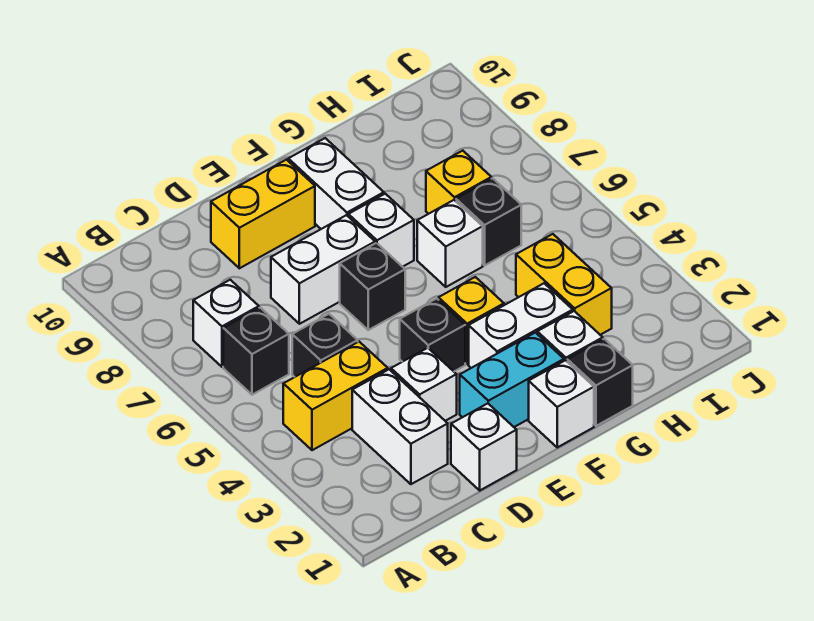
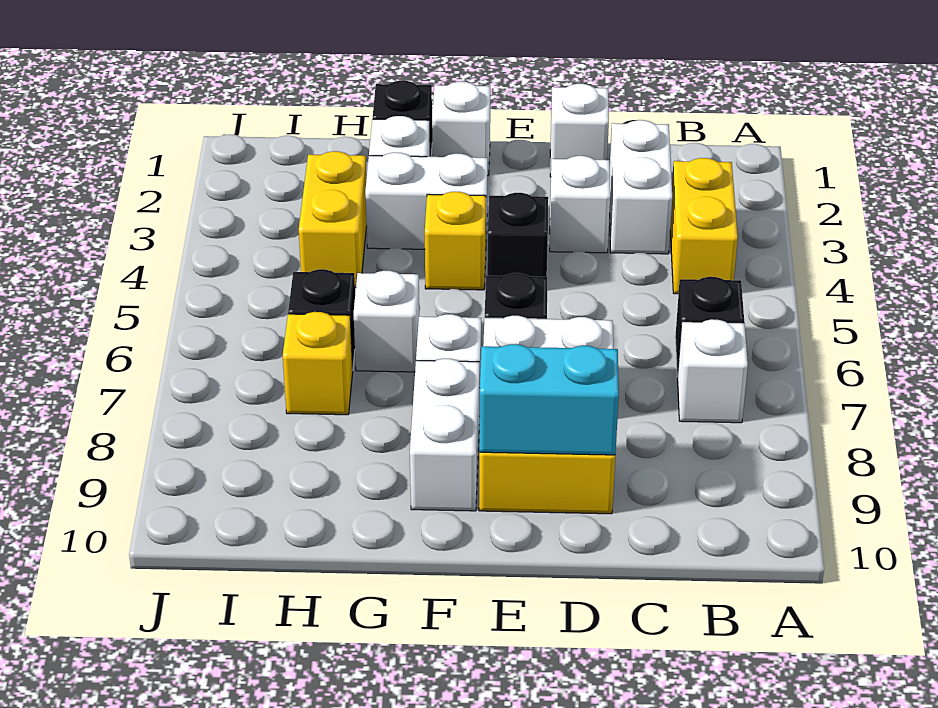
yellow brick B4:C4 level 1 -> yellow brick B3:B4 level 1
black brick C5 level 1 -> none
cyan brick E2:F2 level 1 -> cyan brick D9:E9 level 2

